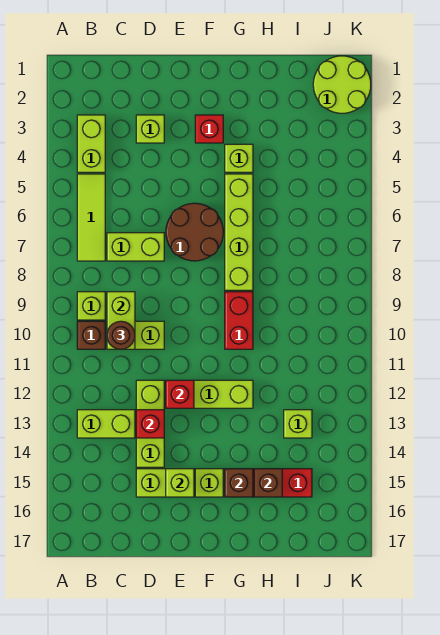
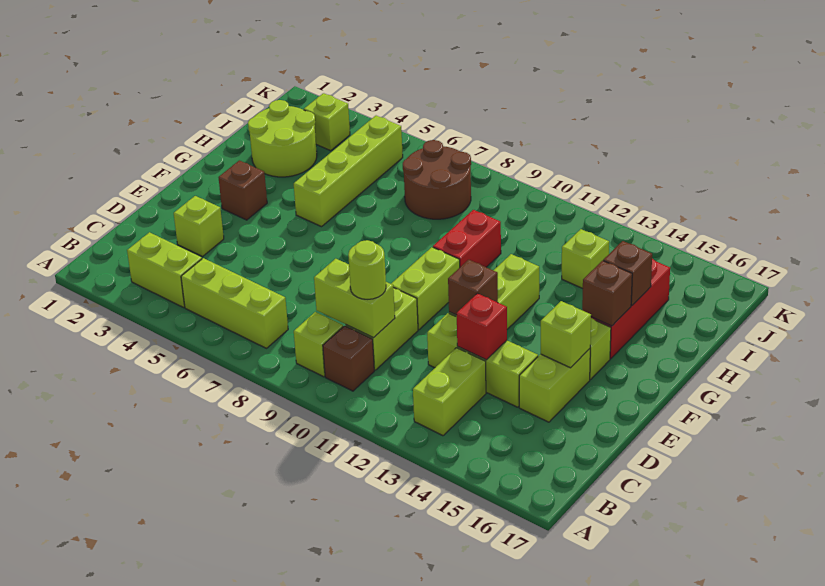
lime tile B5:B7 level 1 -> lime brick B5:B7 level 1
lime brick C7:D7 level 1 -> lime brick E10:F10 level 1
brown round brick C10 level 3 -> lime round brick C10 level 3
brown round brick E6:F7 level 1 -> brown round brick I7:J8 level 1
red brick E12 level 2 -> brown brick E12 level 2
red brick F3 level 1 -> brown brick F3 level 1
lime brick G4 level 1 -> lime brick J3 level 1
lime brick G5:G8 level 1 -> lime brick G5:J5 level 1
red brick G9:G10 level 1 -> red brick G10:H10 level 1
lime round brick J1:K2 level 1 -> lime round brick H2:I3 level 1

